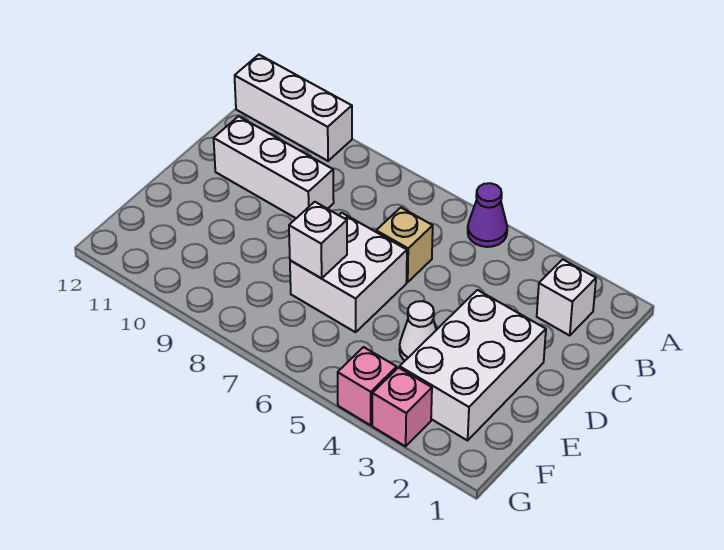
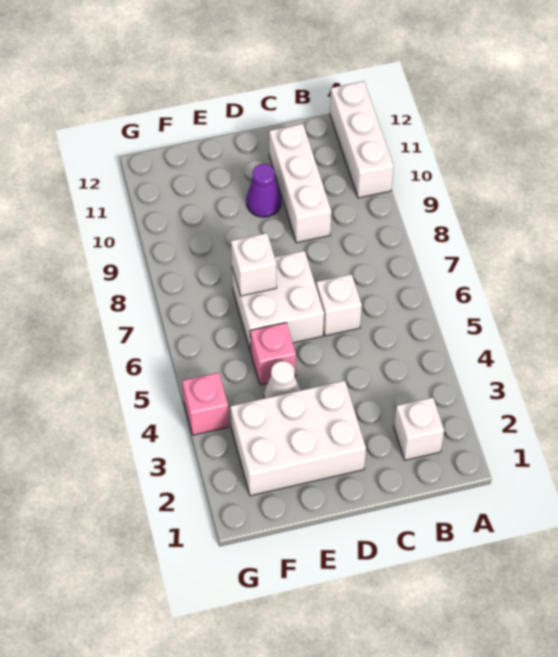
purple cone A5 level 1 -> purple cone D10 level 1
tan brick C6 level 1 -> white brick C6 level 1
pink brick G3 level 1 -> pink brick E5 level 1

